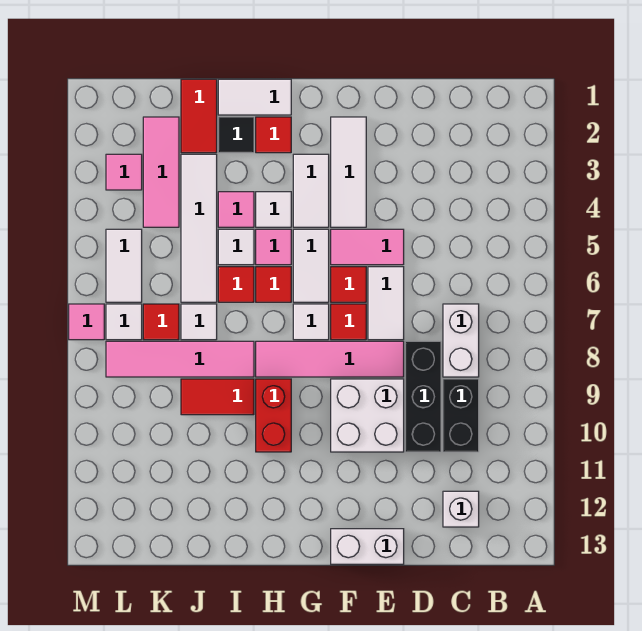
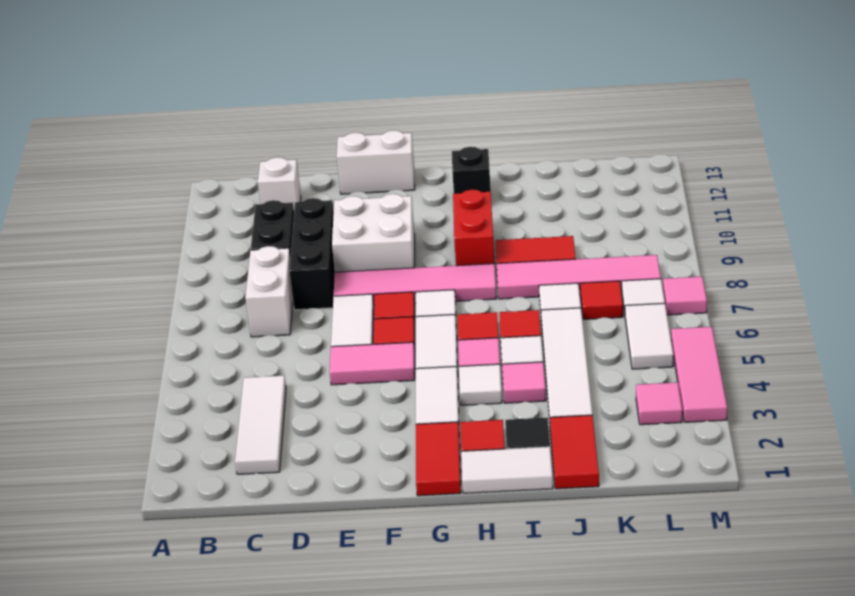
white tile F2:F4 level 1 -> white tile C2:C4 level 1
none -> red tile G1:G2 level 1
none -> black brick H12 level 1
pink tile K2:K4 level 1 -> pink tile M3:M5 level 1

